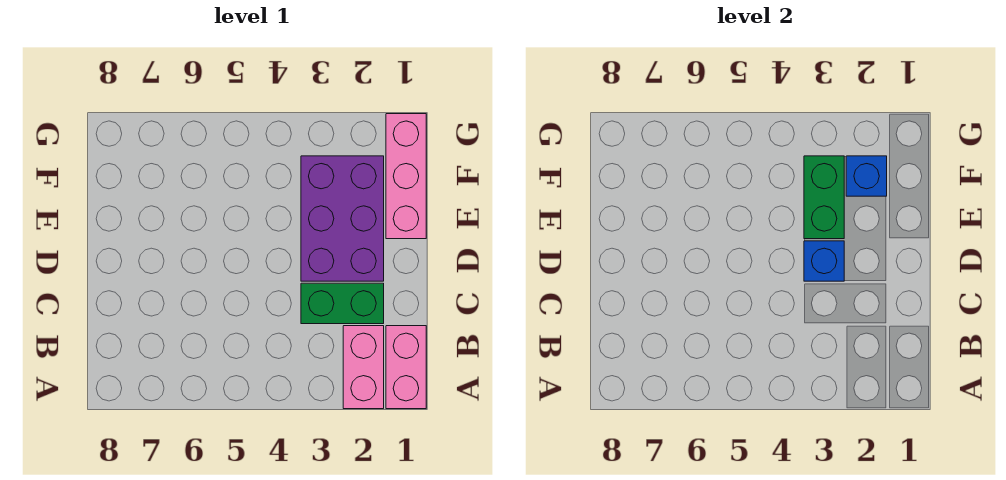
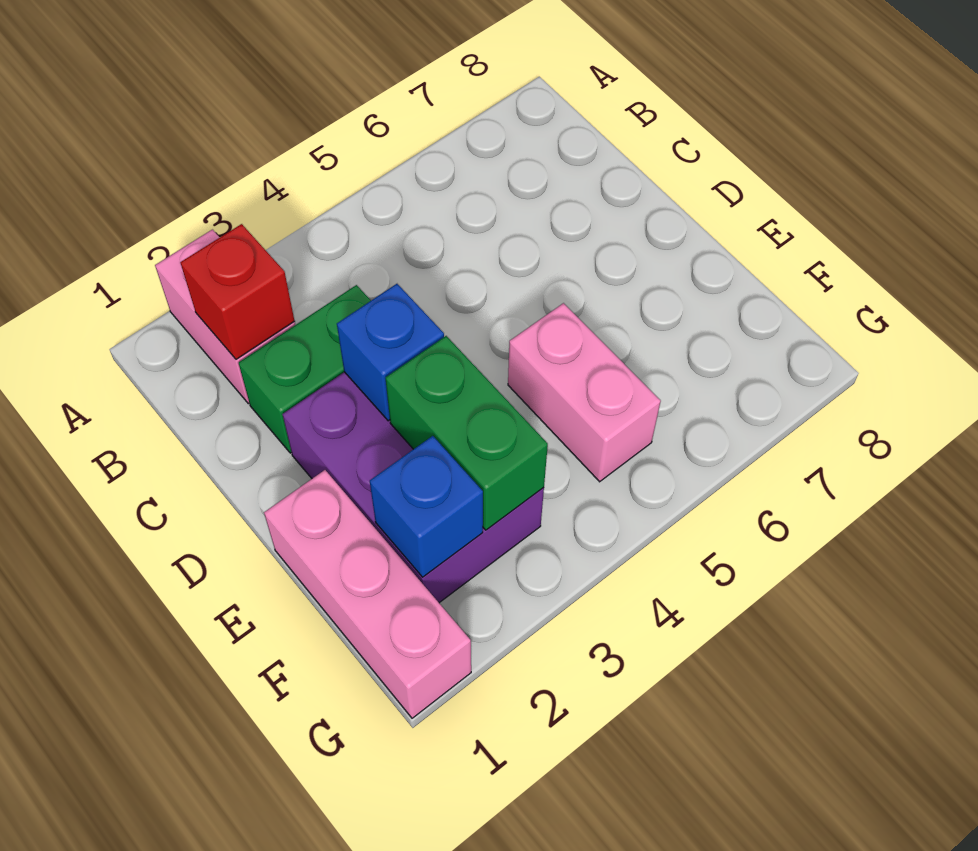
pink brick A1:B1 level 1 -> pink brick E5:F5 level 1
none -> red brick B2 level 2

